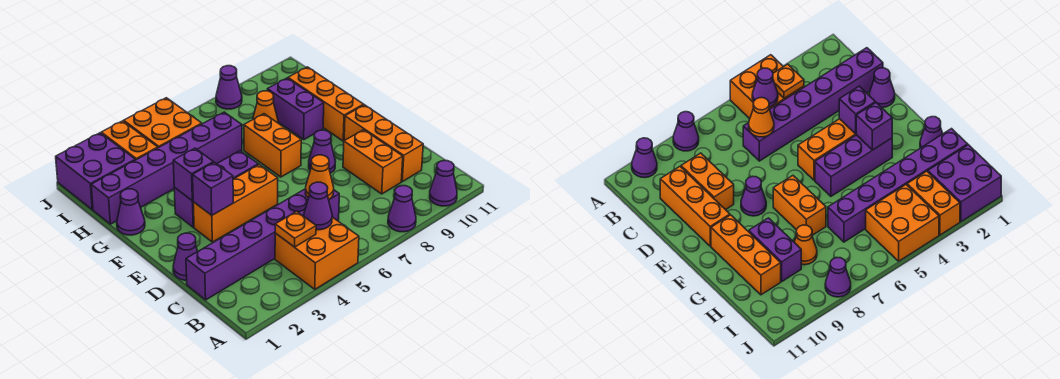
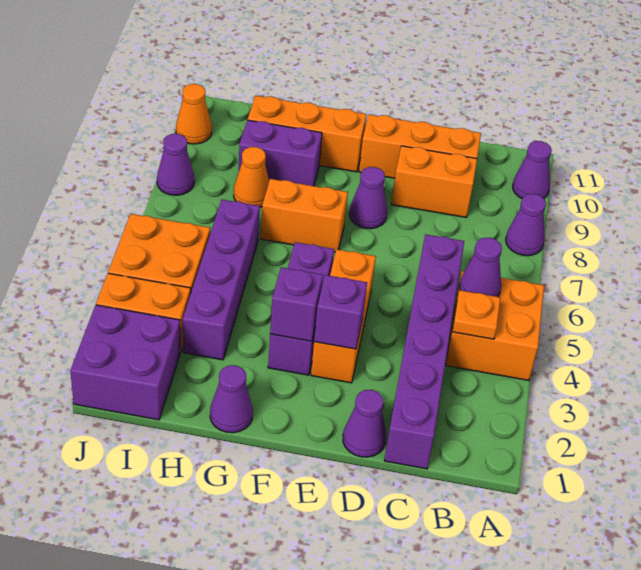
orange cone C6 level 2 -> orange cone J10 level 1
purple brick H1:H6 level 1 -> purple brick H3:H6 level 1

